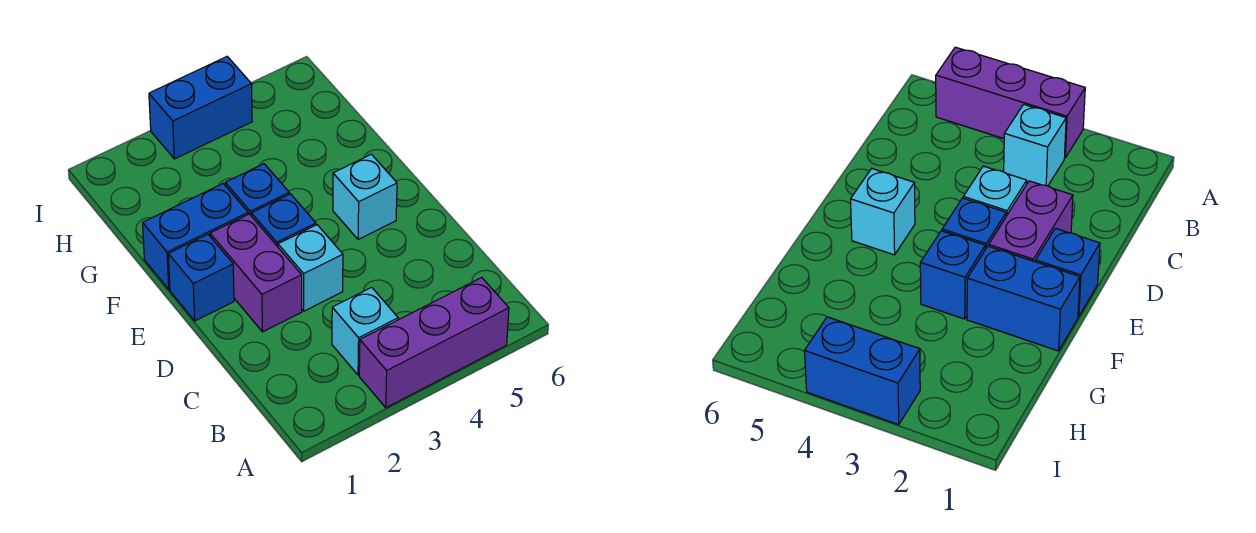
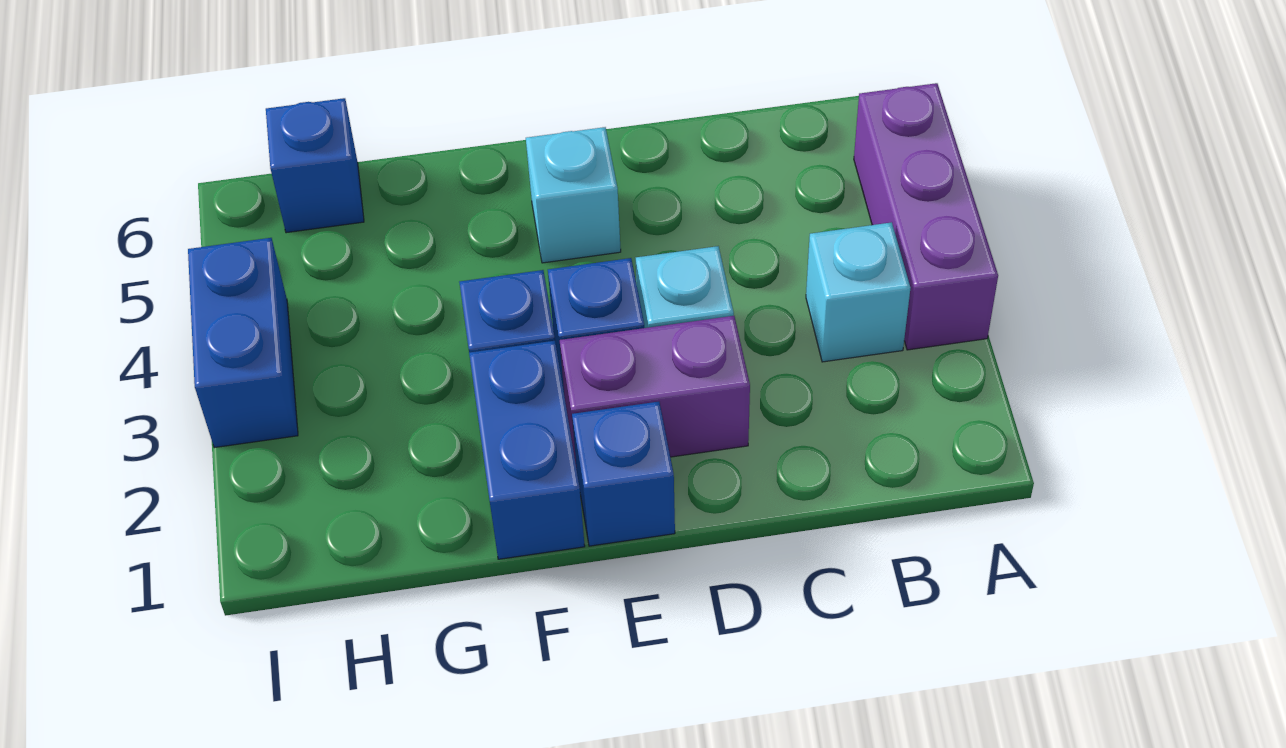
none -> blue brick H6 level 1

